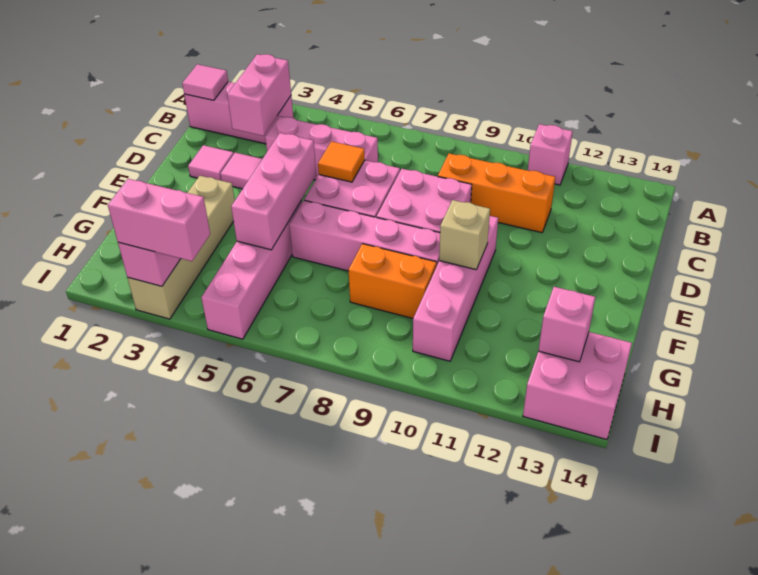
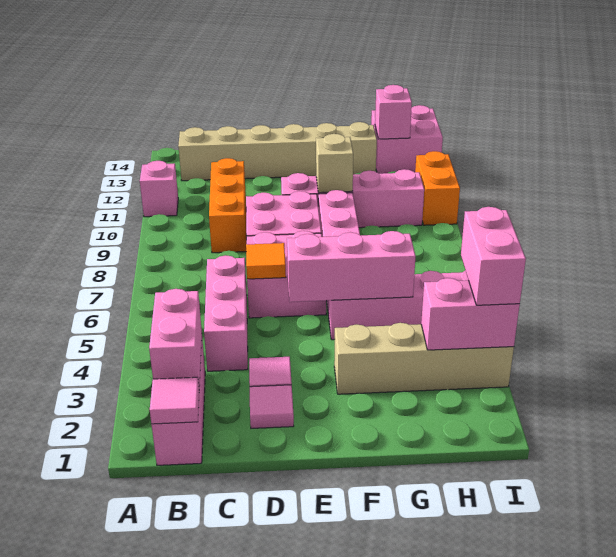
pink brick B3:C3 level 2 -> pink brick B2:B3 level 2
none -> tan brick B13:G13 level 1
orange brick G8:G9 level 1 -> orange brick I10:I11 level 1

